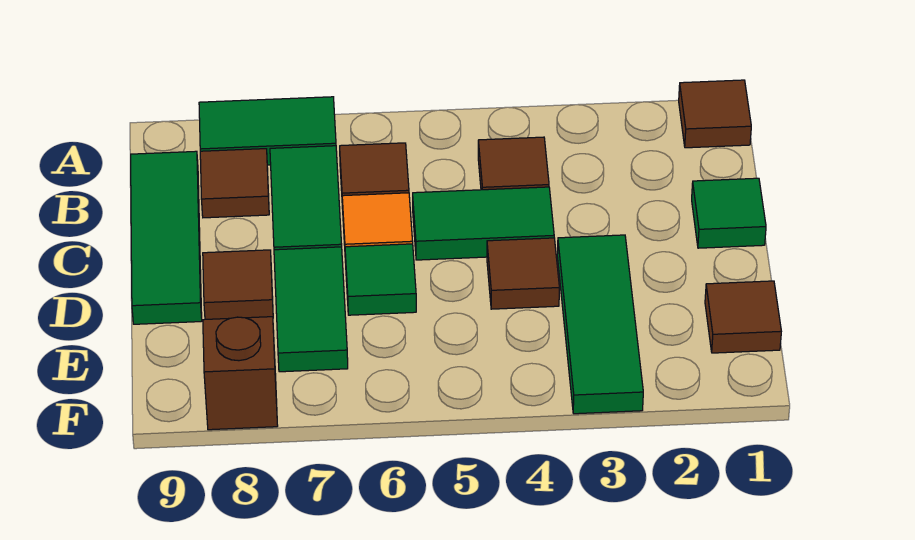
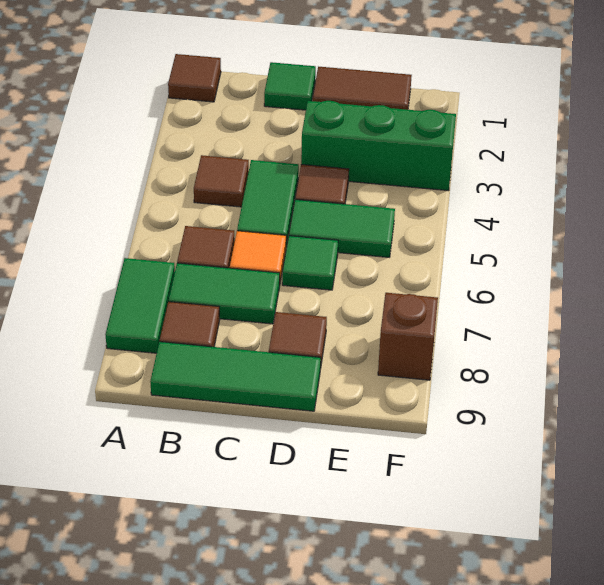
green tile D3:F3 level 1 -> green brick D3:F3 level 1
green tile D7:E7 level 1 -> green tile D5:E5 level 1
brown tile E1 level 1 -> brown tile D1:E1 level 1

